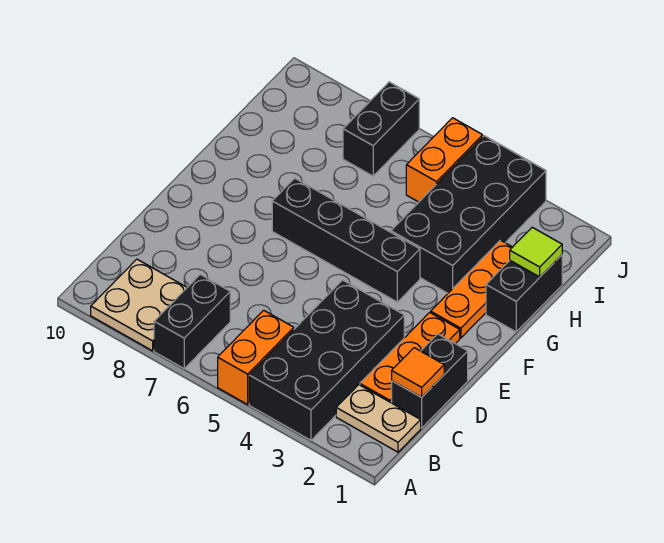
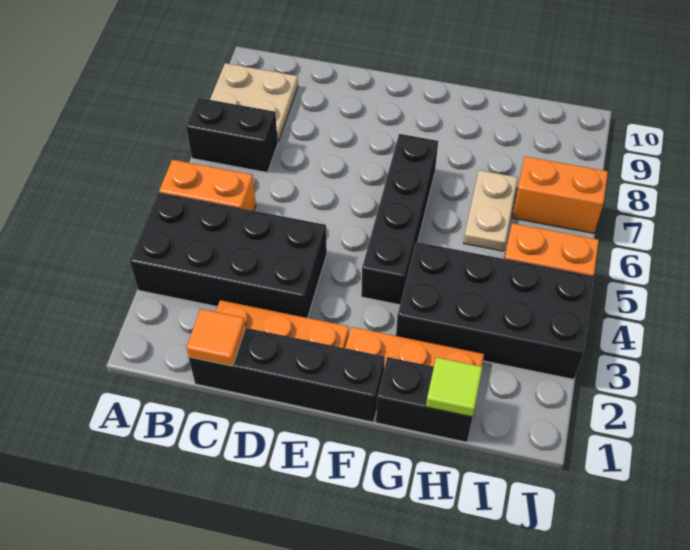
tan plate B1:B2 level 1 -> tan plate H6:H7 level 1
black brick C1:D1 level 1 -> black brick C1:F1 level 1
black brick I7:J7 level 1 -> orange brick I7:J7 level 1

